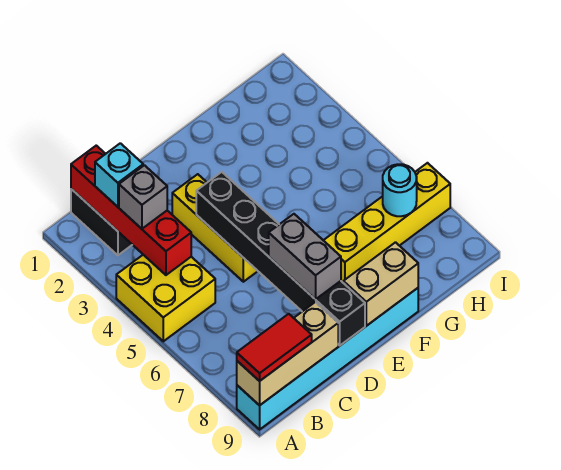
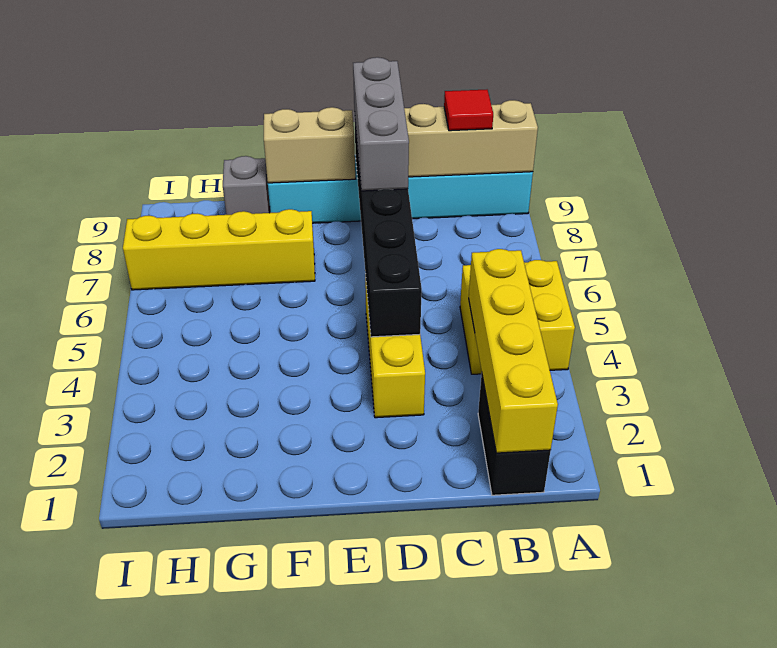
red tile A9:B9 level 3 -> red tile B9 level 3
red brick B1:B4 level 2 -> yellow brick B1:B4 level 2
cyan brick B2 level 3 -> none
grey brick B3 level 3 -> grey brick G9 level 1
grey brick D7:D8 level 3 -> grey brick D7:D9 level 3
cyan round brick H7 level 2 -> none

